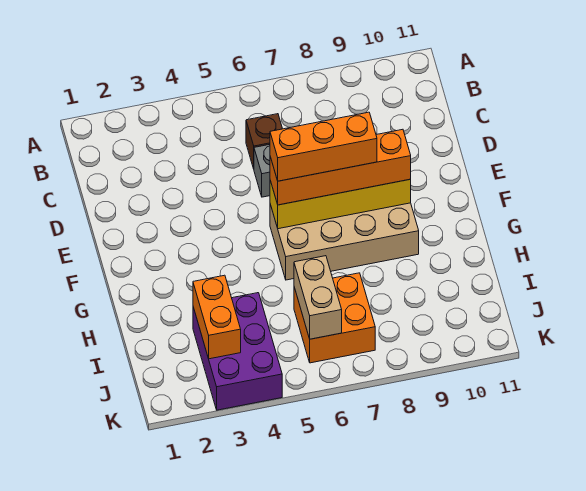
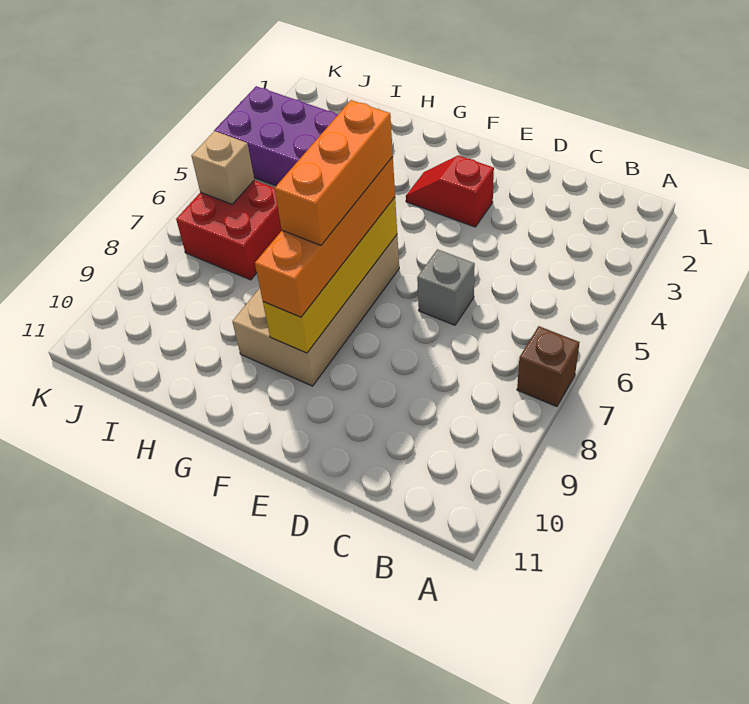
brown brick C6 level 1 -> brown brick A7 level 1
none -> red slope E3:F3 level 1 top E
orange brick I3:J3 level 2 -> none
orange brick I6:J7 level 1 -> red brick I6:J7 level 1
tan brick I6:J6 level 2 -> tan brick J6 level 2

